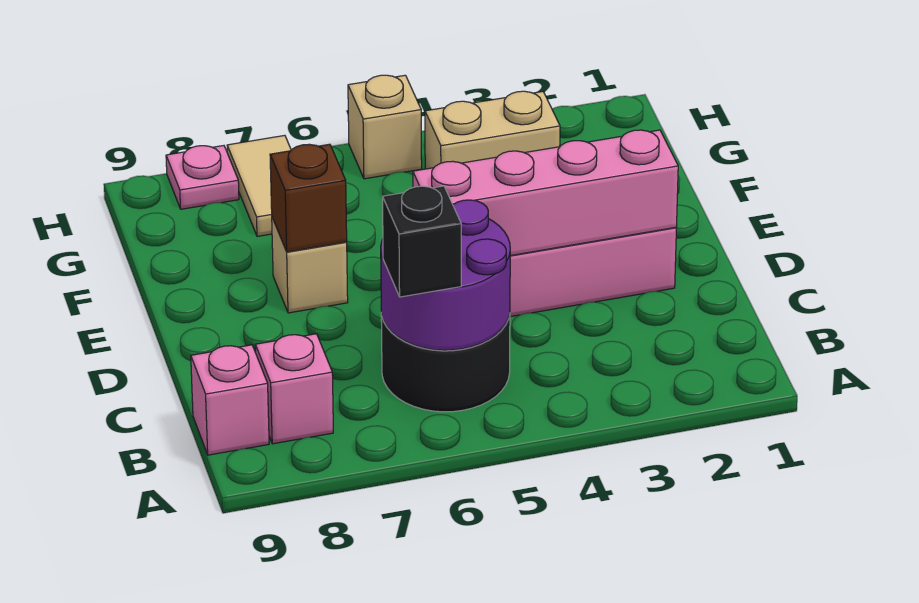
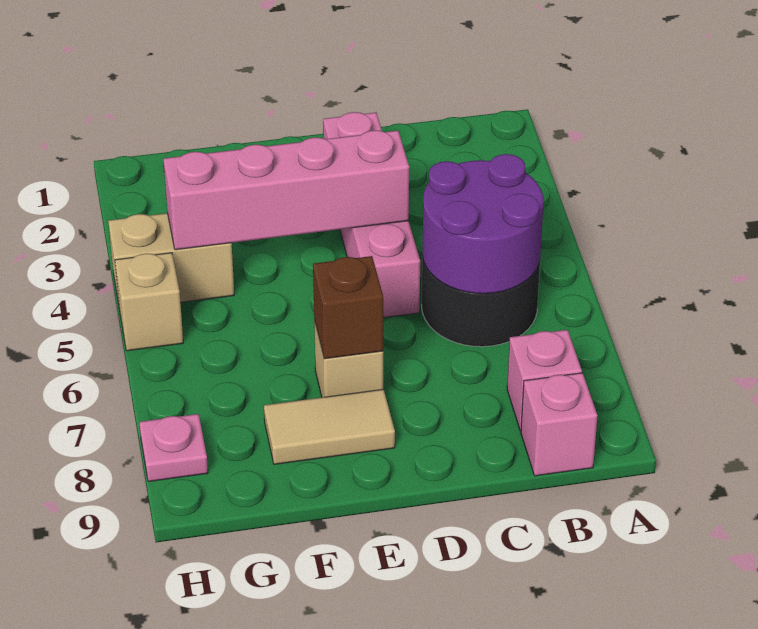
black brick B6 level 3 -> none
pink brick D2:D5 level 2 -> pink brick D4:G4 level 2
tan brick G3:G4 level 1 -> tan brick G4:H4 level 1
tan tile G7:H7 level 1 -> tan tile E8:F8 level 1

